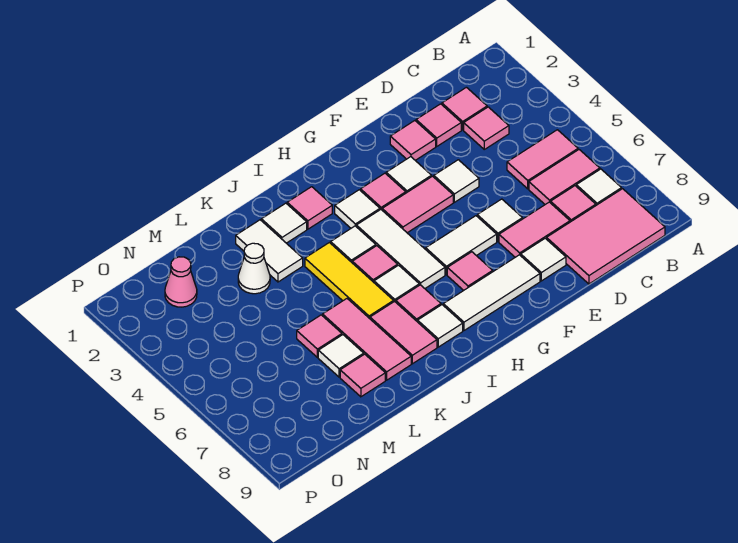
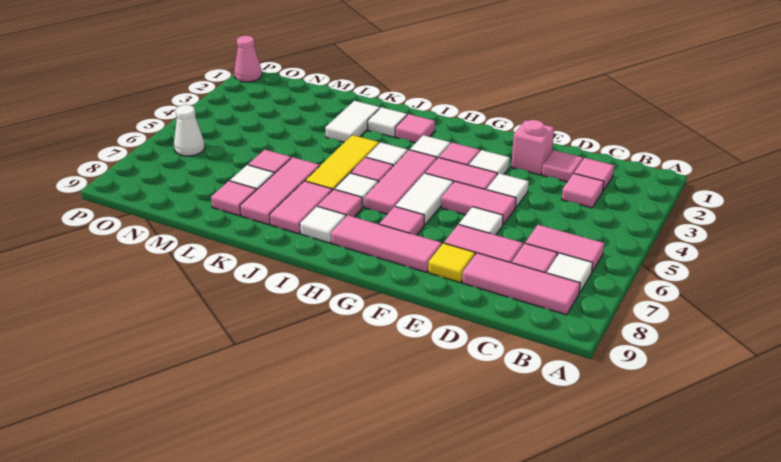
pink tile B5:C5 level 1 -> pink tile E5:F5 level 1
pink tile B8:D9 level 1 -> pink tile B8:D8 level 1
pink tile E2 level 1 -> pink brick E2 level 1
white tile E8 level 1 -> yellow tile E8 level 1
white tile F6:G6 level 1 -> white tile G5:G6 level 1
white tile F8:H8 level 1 -> pink tile F8:H8 level 1
white tile H4:H6 level 1 -> pink tile H4:H6 level 1
white cone L3 level 1 -> white cone O6 level 1
pink cone N2 level 1 -> pink cone P1 level 1

